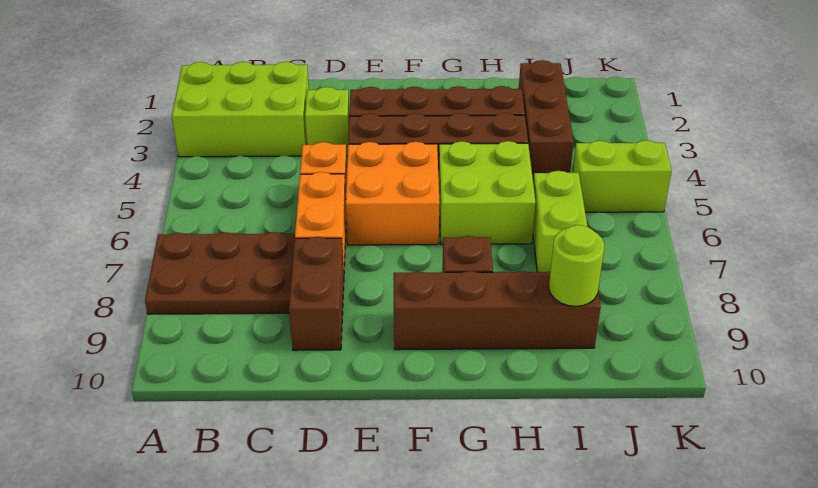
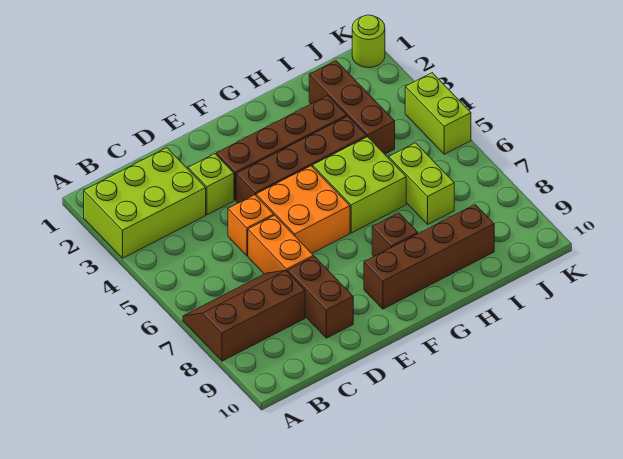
brown plate A7:C8 level 1 -> brown slope A7:C8 level 1 top 8
lime round brick I9 level 2 -> lime round brick K1 level 1
lime brick J5:K5 level 1 -> lime brick K4:K5 level 1

